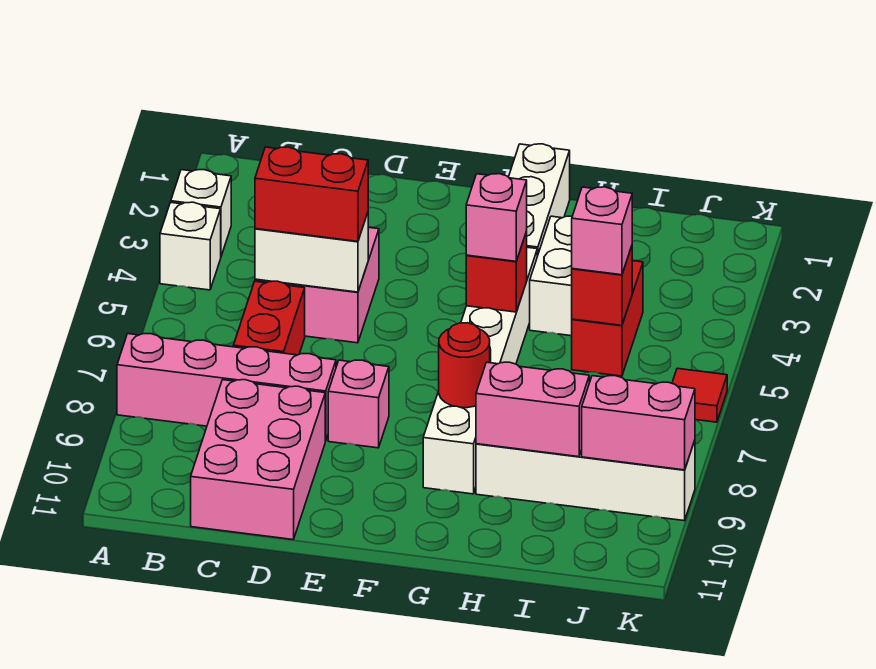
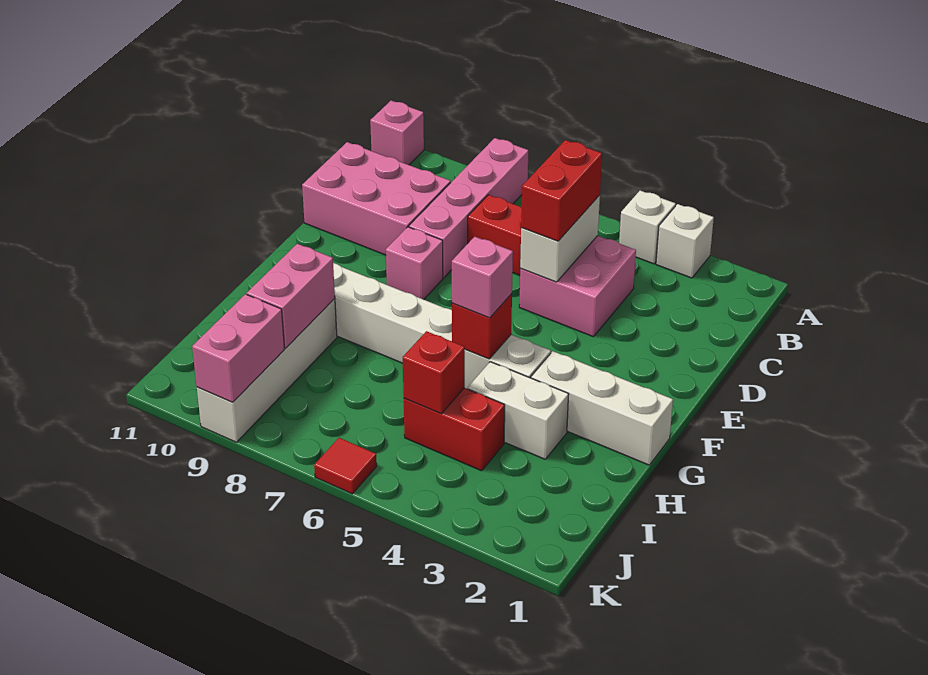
red round brick G8 level 2 -> none
pink brick I5 level 3 -> pink brick A11 level 1

